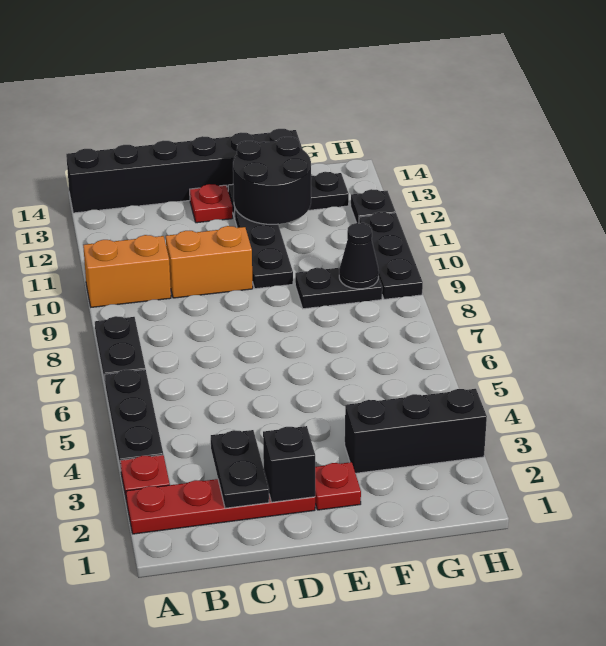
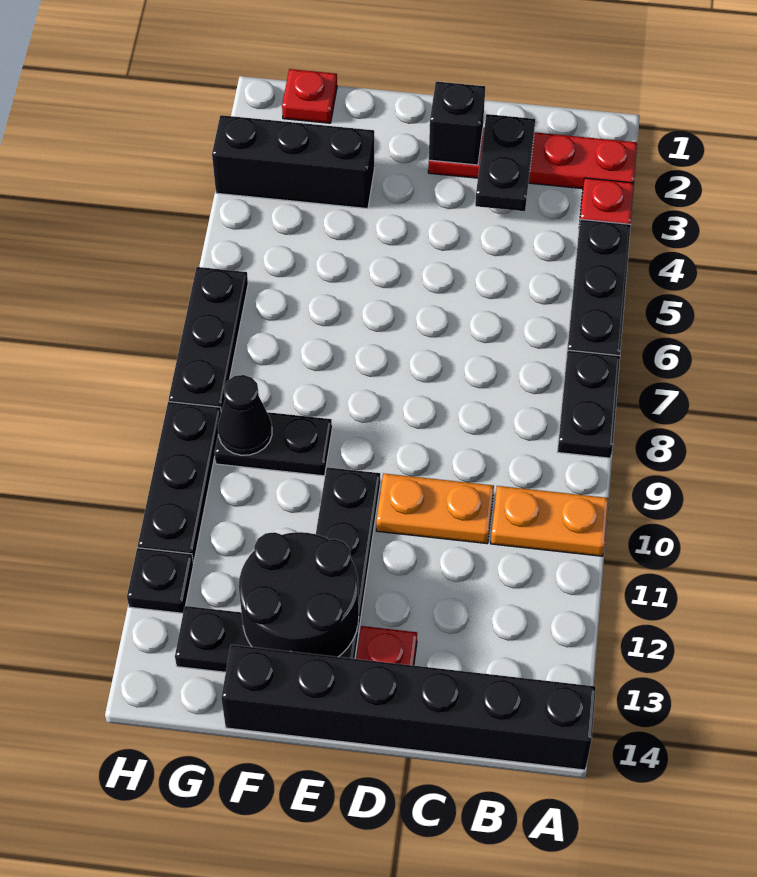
orange brick A10:B10 level 1 -> orange plate A10:B10 level 1
orange brick C10:D10 level 1 -> orange plate C10:D10 level 1
red plate E2 level 1 -> red plate G1 level 1
none -> black plate H6:H8 level 1

